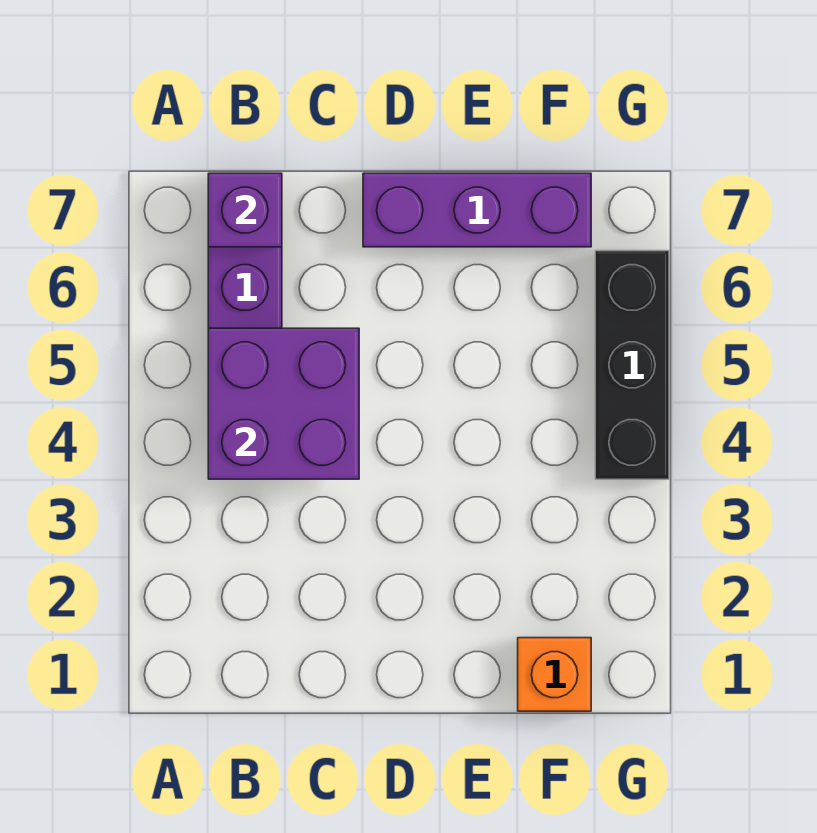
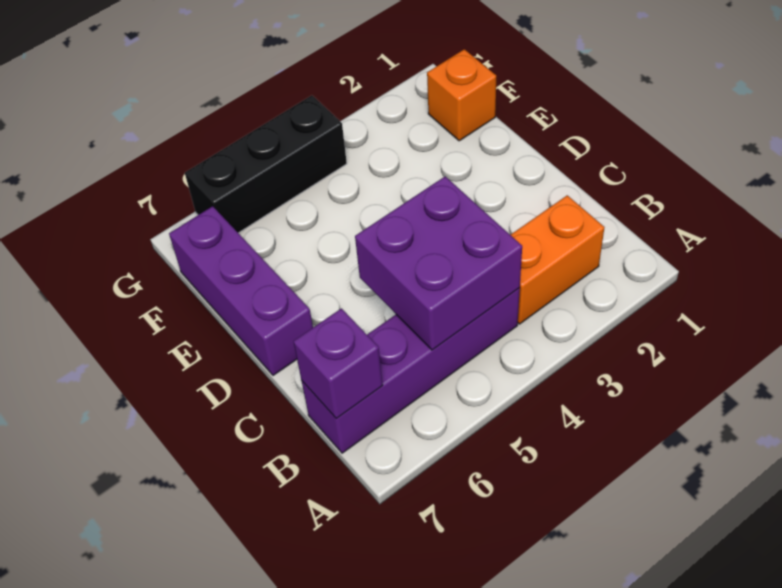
none -> orange brick B2:B3 level 1

